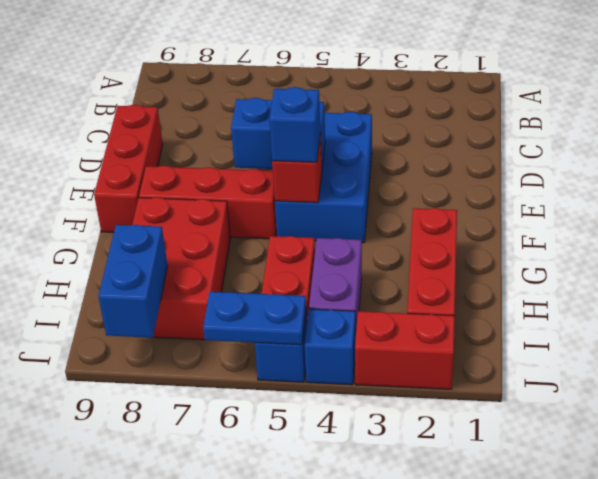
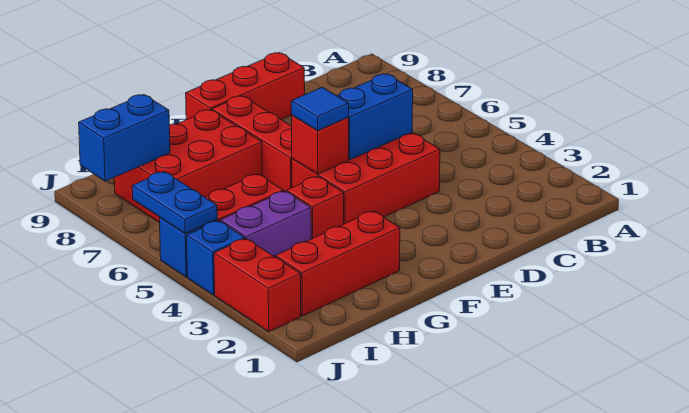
blue brick D4:F5 level 1 -> red brick D4:F5 level 1
blue brick E5:E6 level 2 -> blue brick D5:E5 level 2
blue brick F5 level 3 -> blue tile F5 level 3
none -> red brick G4 level 1

